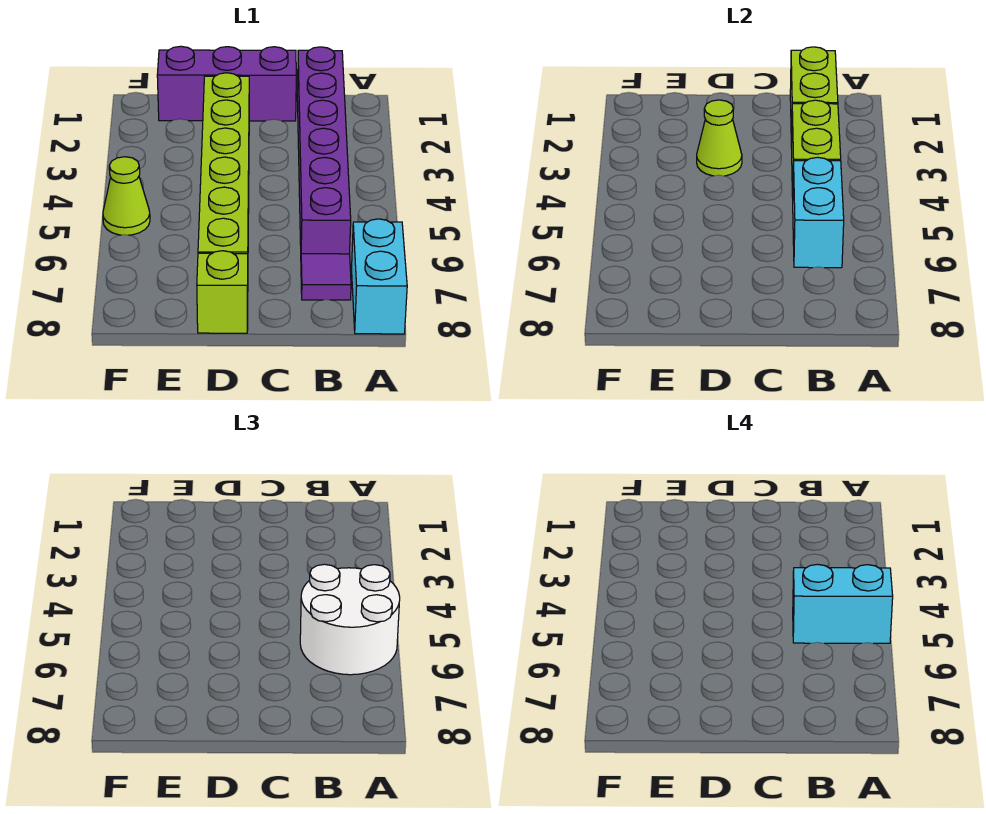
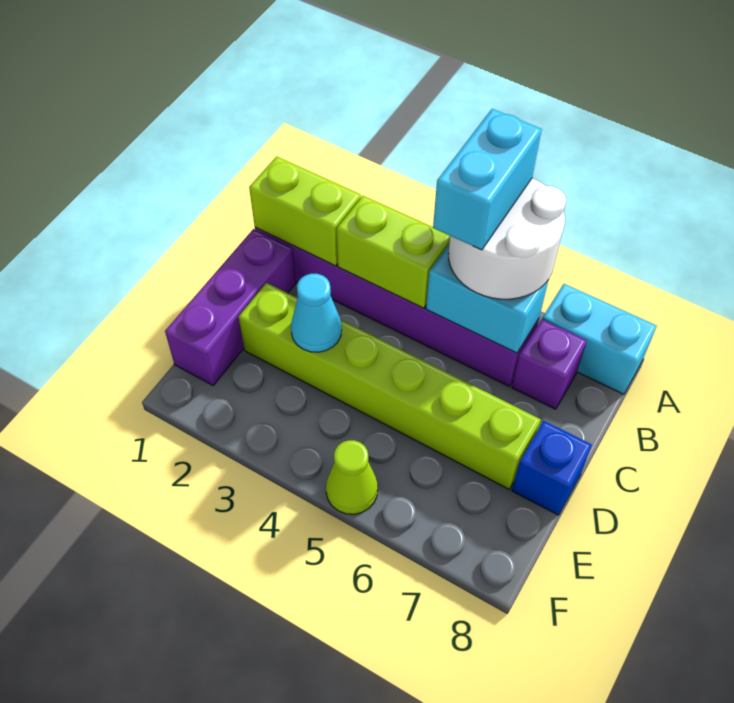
purple tile B7 level 1 -> purple brick B7 level 1
lime cone D3 level 2 -> cyan cone D3 level 2
lime brick D8 level 1 -> blue brick D8 level 1

